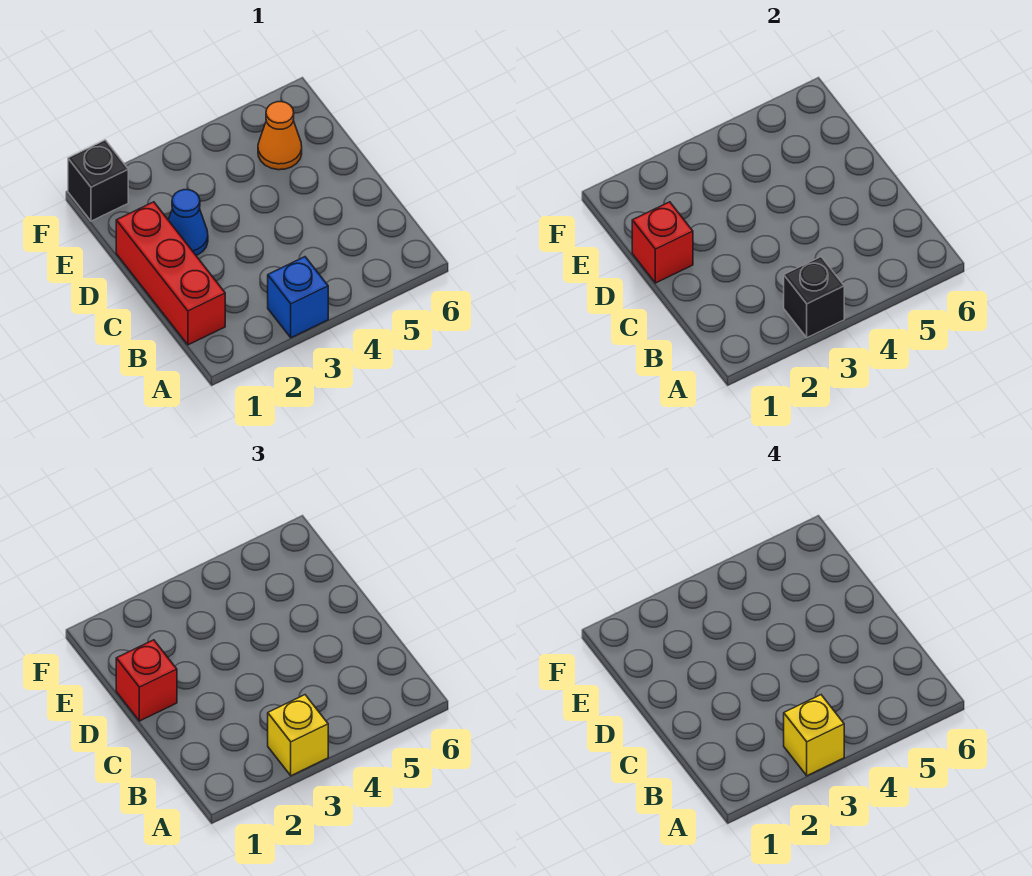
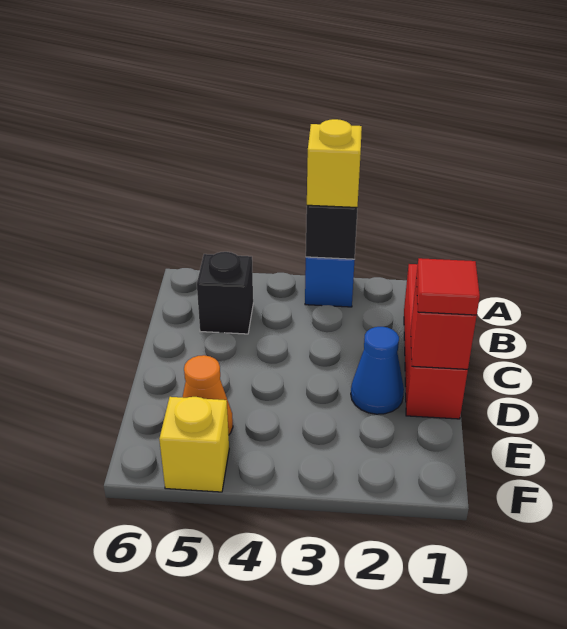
yellow brick A3 level 4 -> yellow brick F5 level 1
red brick D1 level 3 -> red tile D1 level 3
black brick F1 level 1 -> black brick B5 level 1

